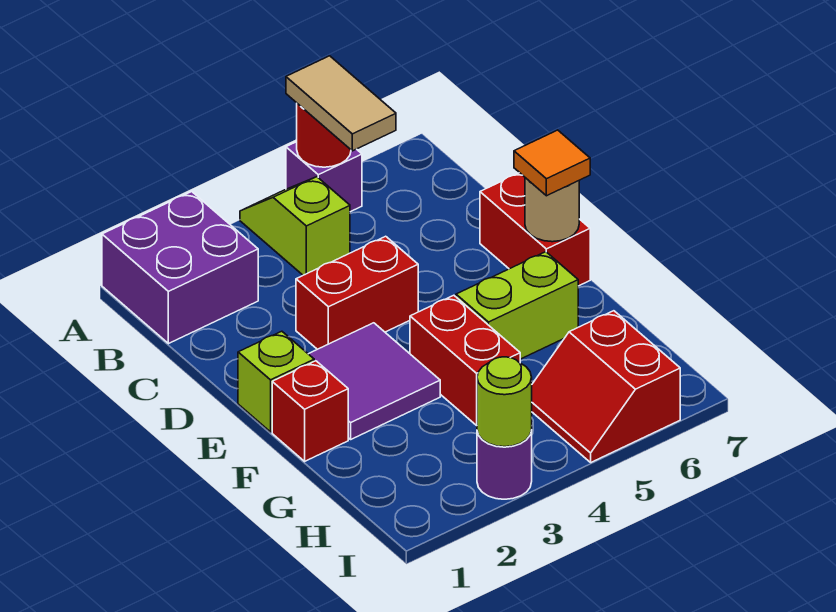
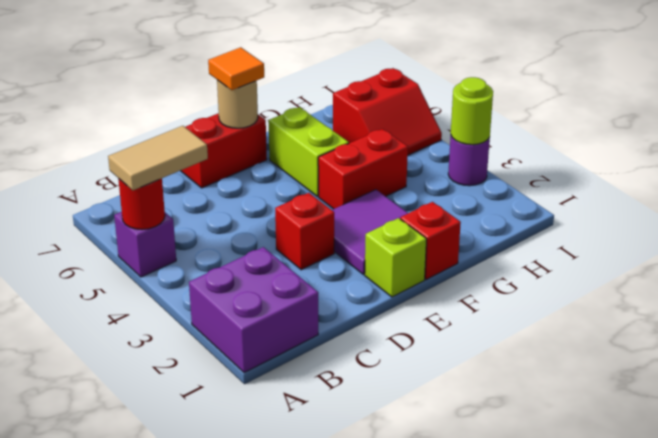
lime slope A4:B4 level 1 top B -> none
red brick D3:D4 level 1 -> red brick D3 level 1

